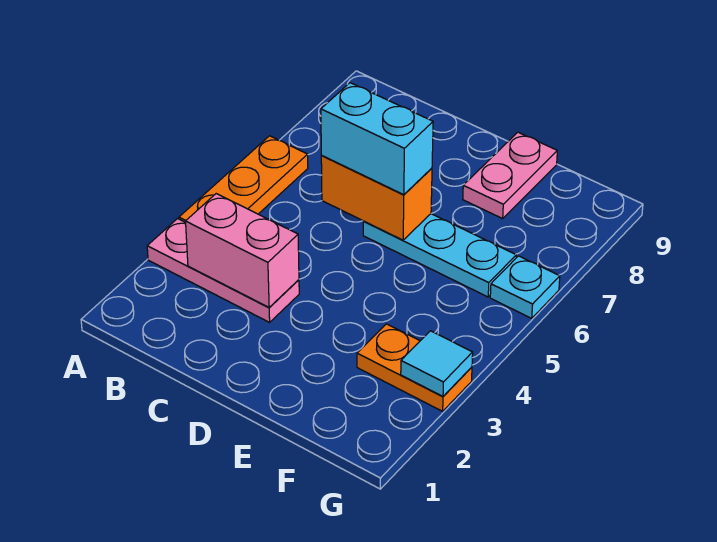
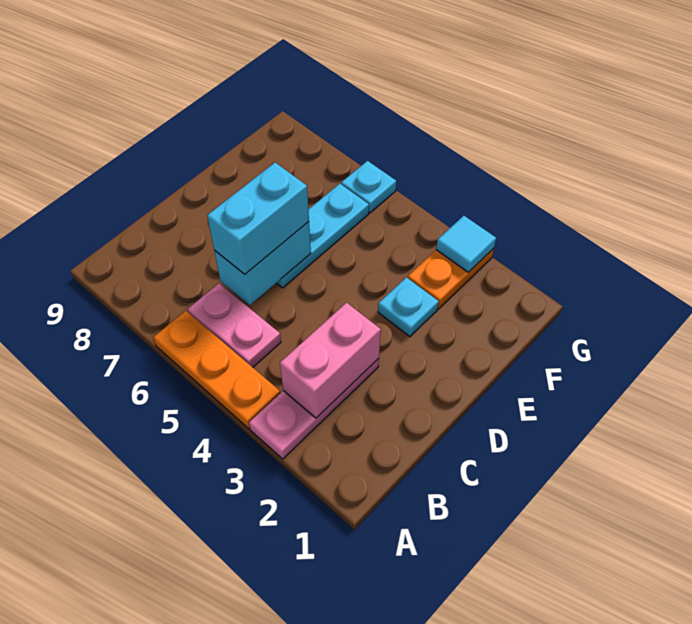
orange brick C6:D6 level 2 -> cyan brick C6:D6 level 2
none -> cyan plate E3 level 1
pink plate E8:E9 level 1 -> pink plate B5:B6 level 1

